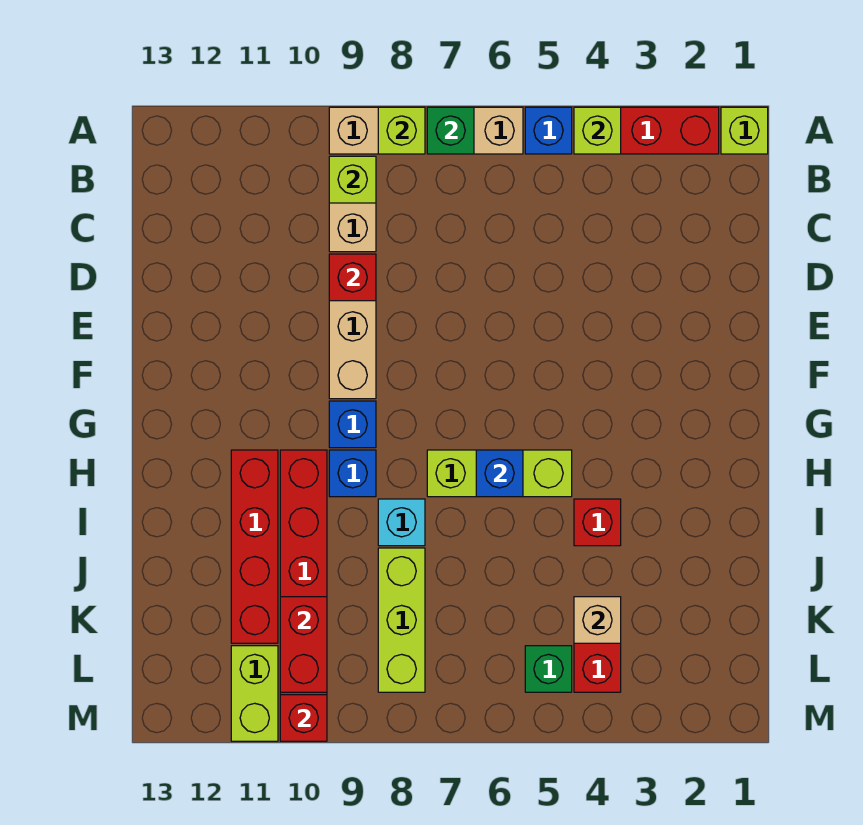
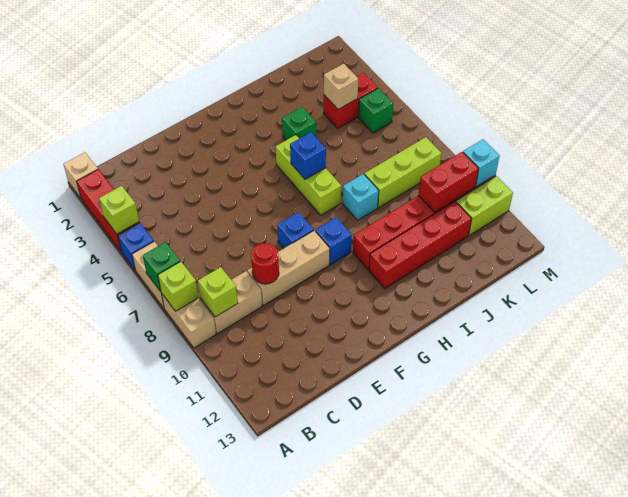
lime brick A1 level 1 -> tan brick A1 level 1
red brick D9 level 2 -> red round brick D9 level 2
blue brick H9 level 1 -> blue brick F8 level 1
red brick I4 level 1 -> green brick I4 level 1
red brick M10 level 2 -> cyan brick M10 level 2

